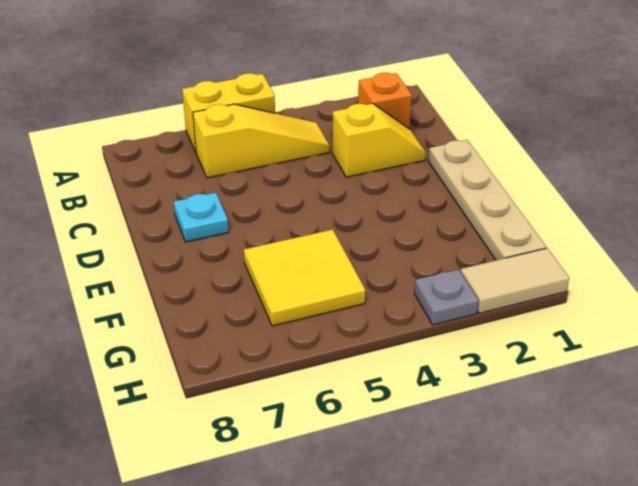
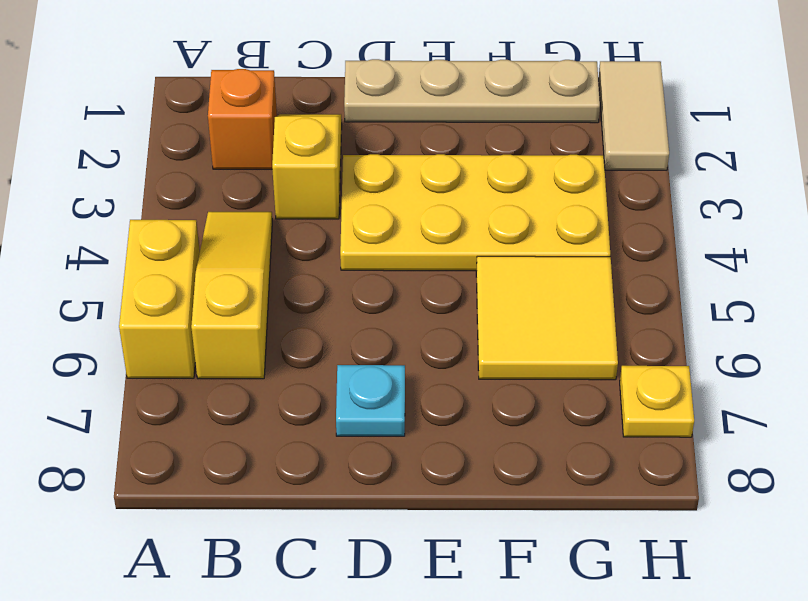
none -> yellow plate D3:G4 level 1
grey plate H3 level 1 -> none
none -> yellow plate H7 level 1

